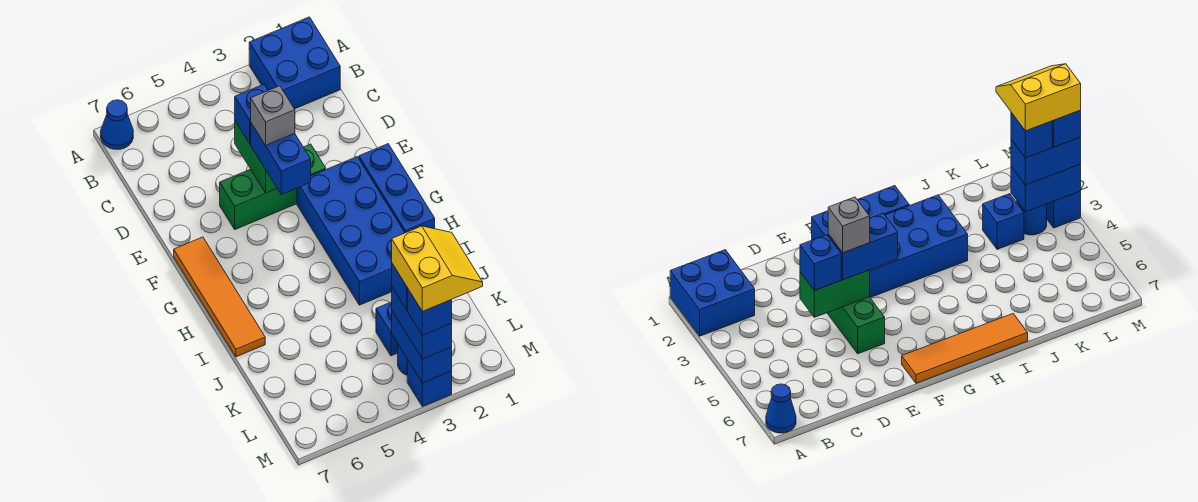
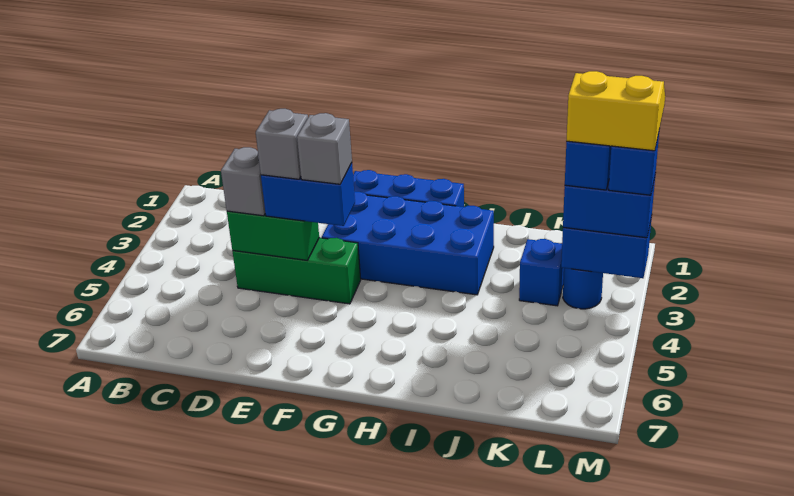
blue brick A1:B2 level 1 -> none
blue cone A7 level 1 -> none
blue brick D4 level 3 -> grey brick D4 level 3
green brick E3:E5 level 1 -> green brick D4:F4 level 1
none -> grey brick F4 level 4
orange tile F7:I7 level 1 -> none
blue brick M3 level 1 -> none

